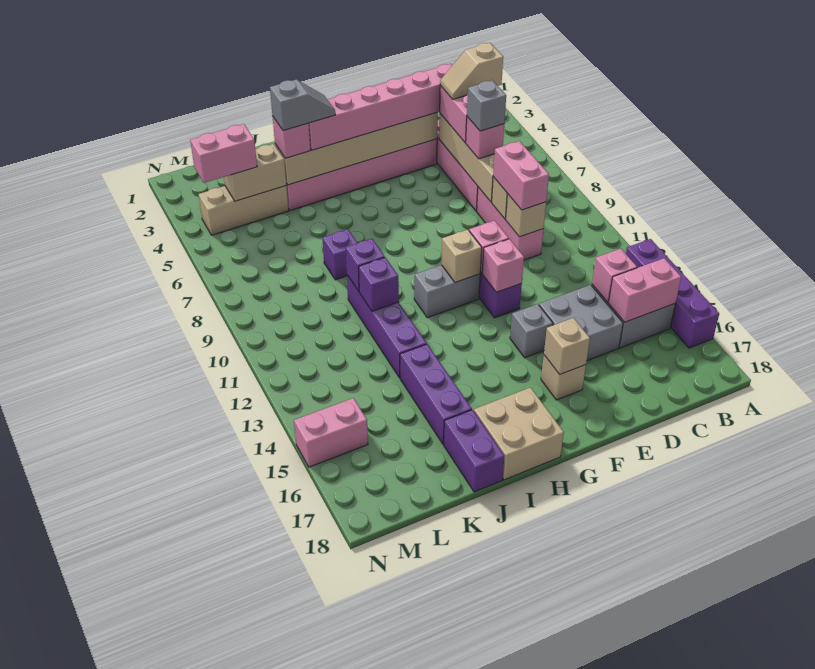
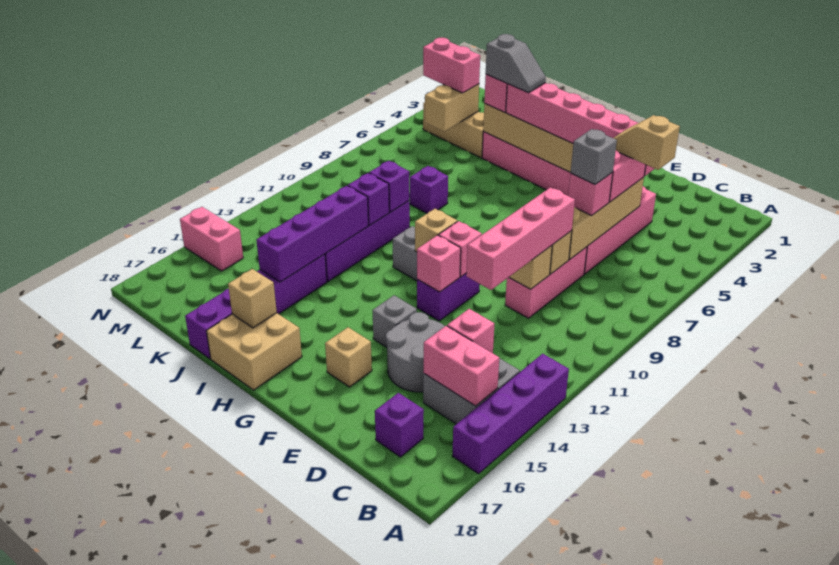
none -> purple brick C17 level 1
pink brick D9:D10 level 3 -> pink brick D9:D12 level 3
grey brick D14:E15 level 1 -> grey round brick D14:E15 level 1
tan brick F16 level 2 -> tan brick I17 level 2
none -> purple brick J12:J15 level 2
tan brick K4:L4 level 2 -> tan brick L4:L5 level 2

